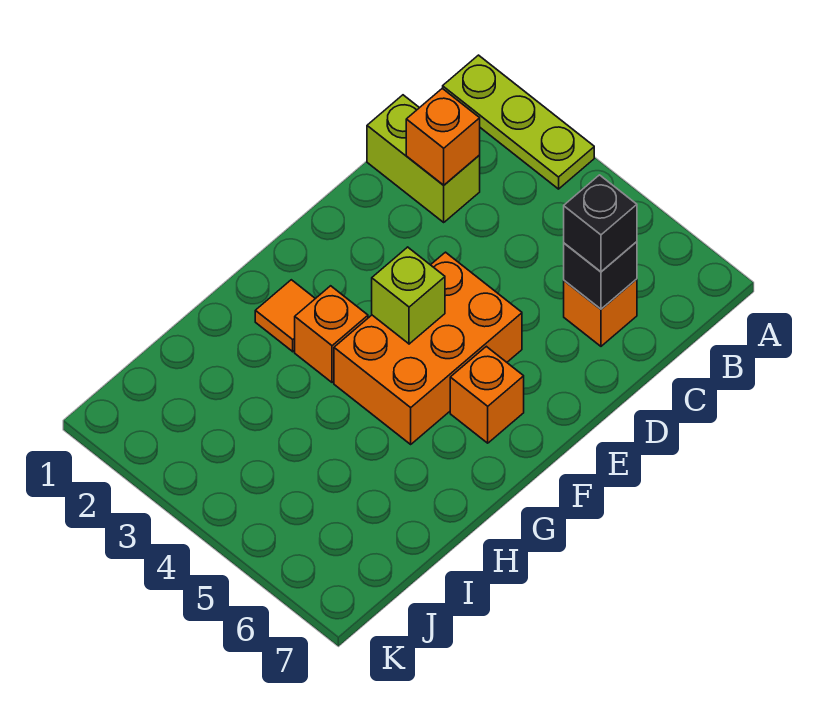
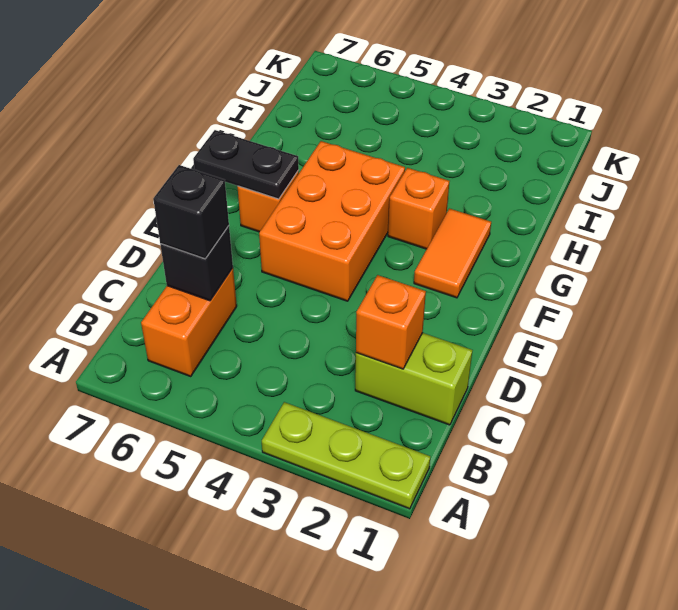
orange brick C6 level 1 -> orange brick B6:C6 level 1
lime brick F4 level 2 -> none
none -> black plate F6:F7 level 2
orange tile G2 level 1 -> orange tile F2:G2 level 1

